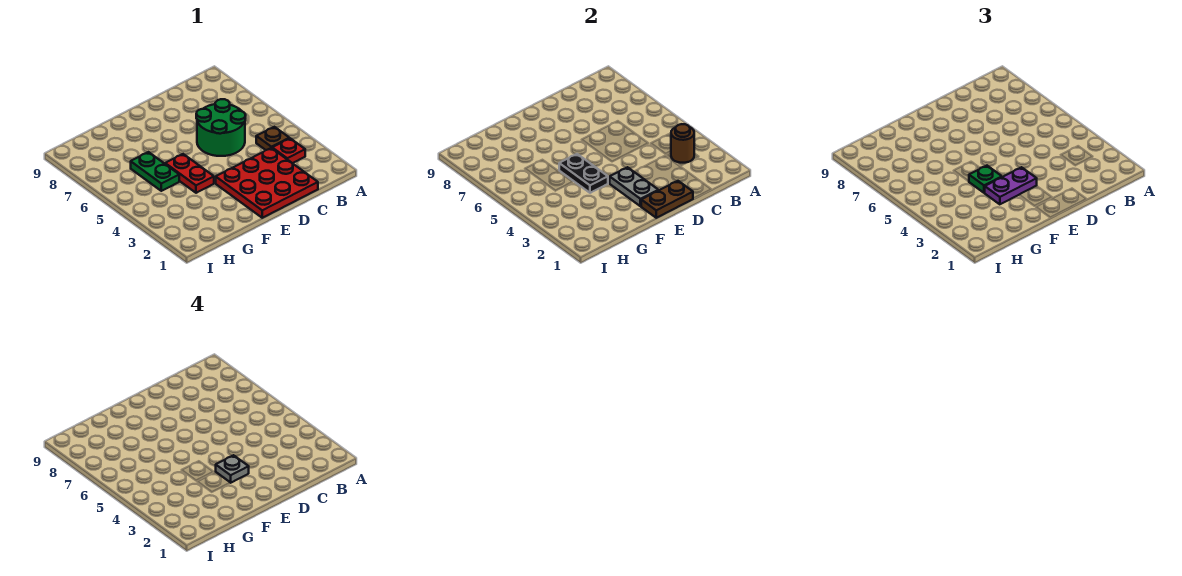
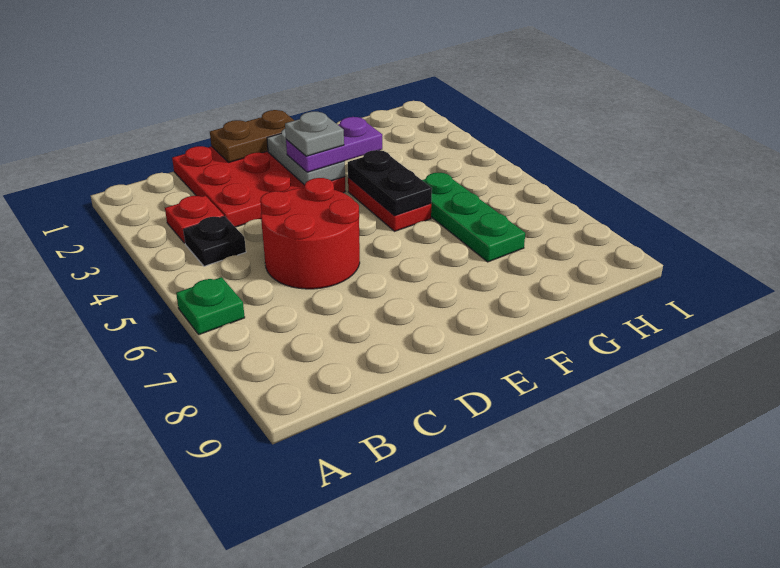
brown round brick B3 level 2 -> none
brown plate B4 level 1 -> black plate B4 level 1
green round brick C5:D6 level 1 -> red round brick C5:D6 level 1
green plate F4 level 3 -> green plate A6 level 1
green plate G5:G6 level 1 -> green plate G5:G7 level 1

